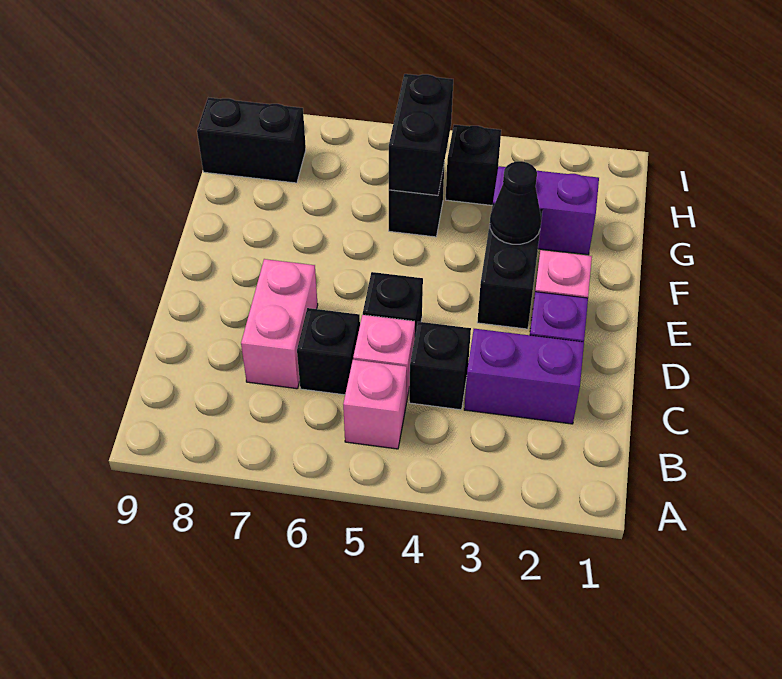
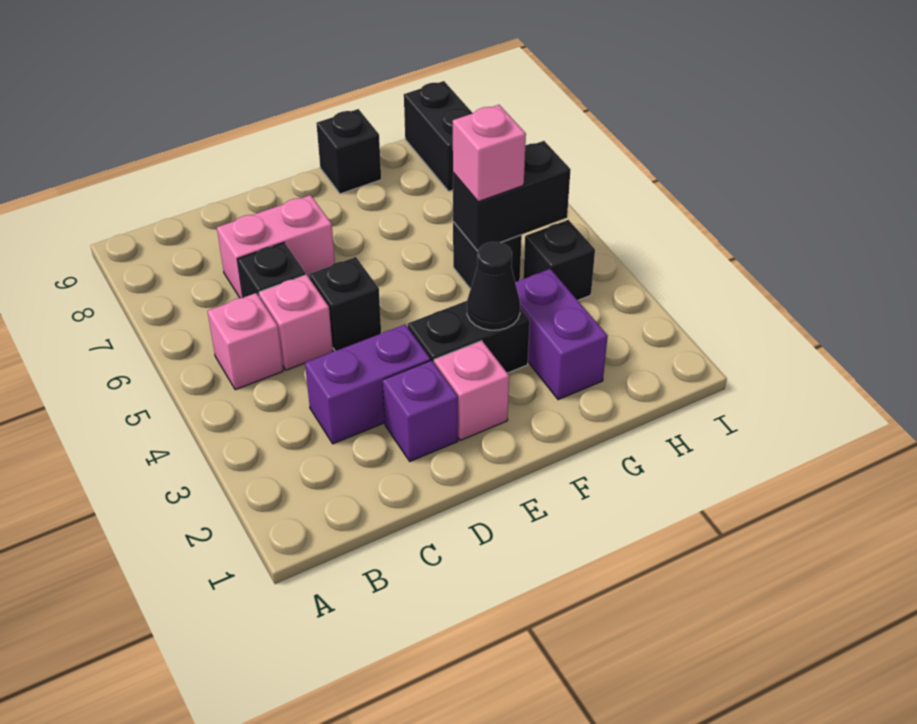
purple brick C2:C3 level 1 -> purple brick C3:D3 level 1
black brick C4 level 1 -> black brick F9 level 1
none -> pink brick G5 level 3

